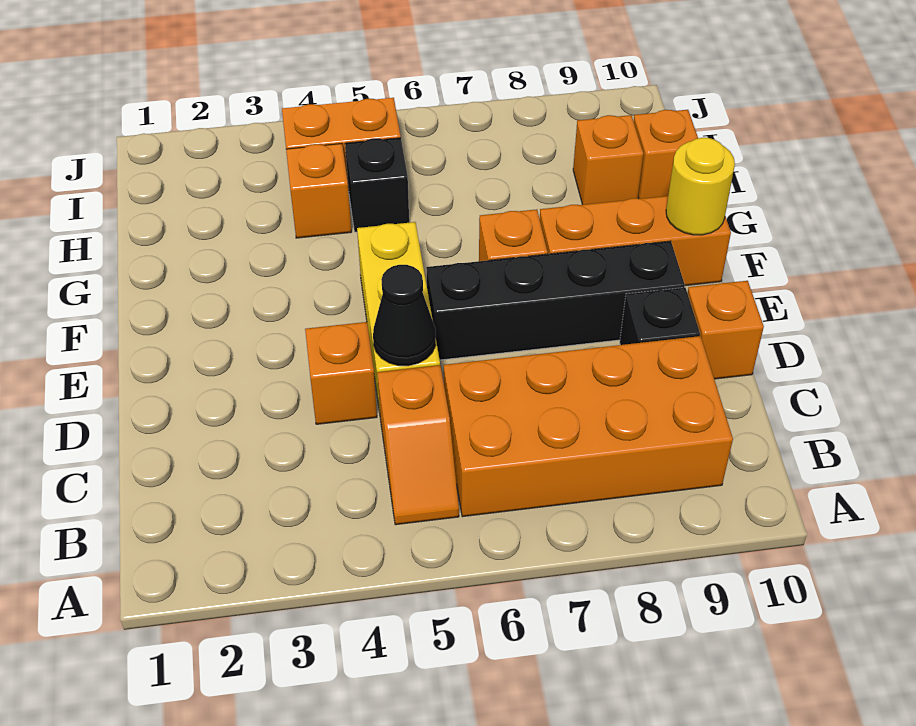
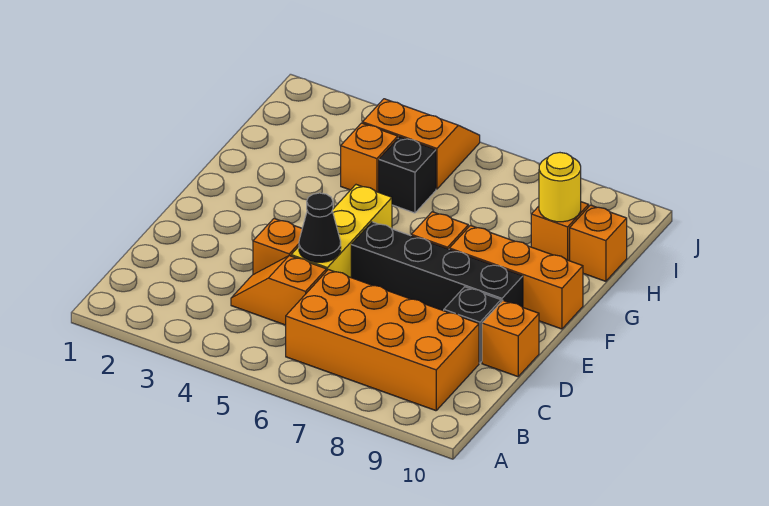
orange slope B5:C5 level 1 top C -> orange slope C4:C5 level 1 top 5
yellow round brick F10 level 2 -> yellow round brick H9 level 2

